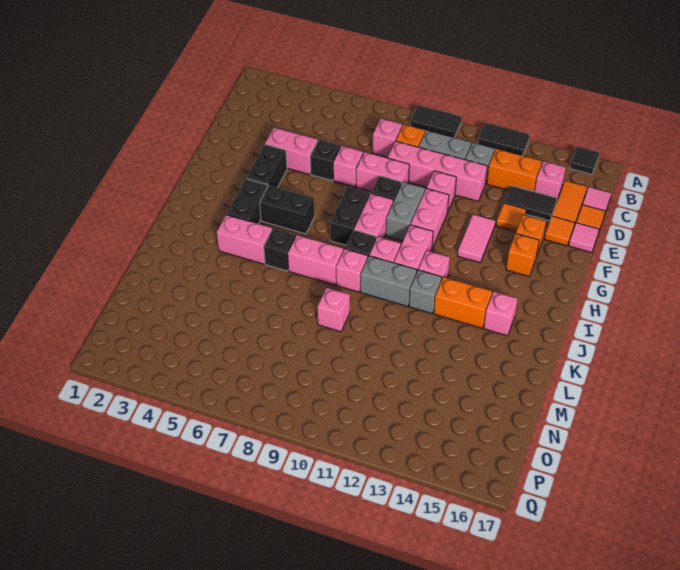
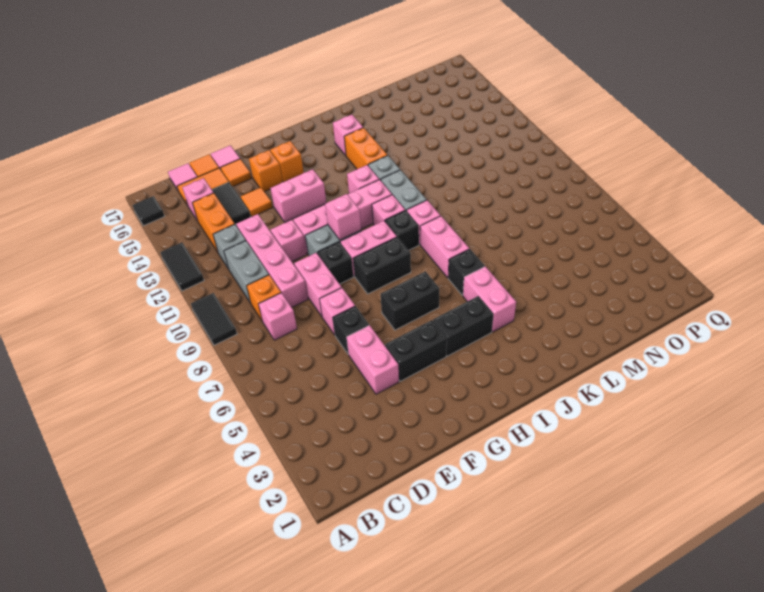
pink tile F13:G13 level 1 -> pink brick F13:G13 level 1
black brick H5:H6 level 1 -> black brick G6:H6 level 1
pink brick L9 level 1 -> pink brick G10 level 2

